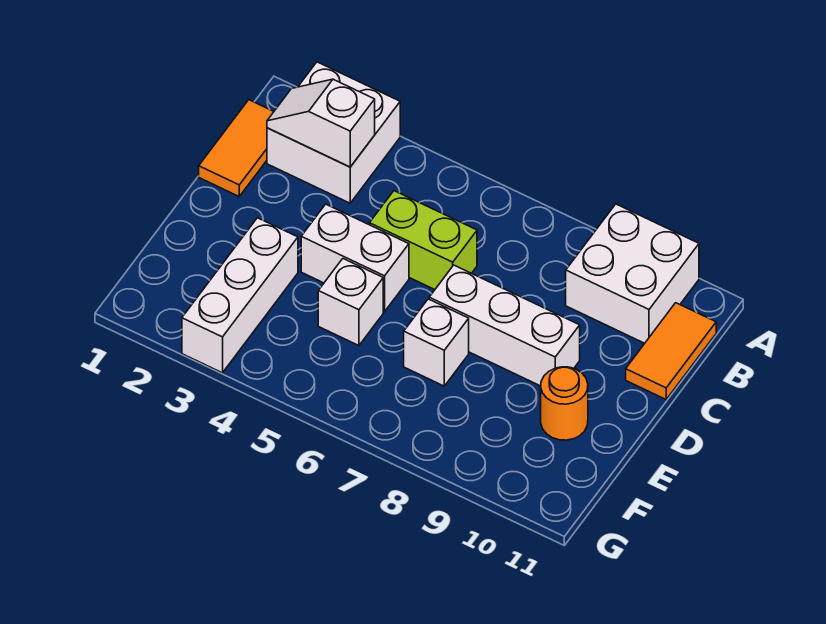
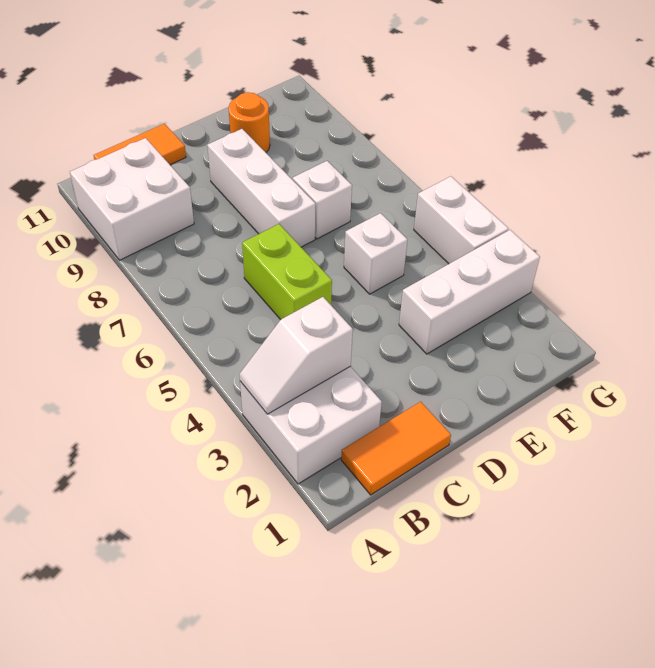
white slope B2:B3 level 2 top 3 -> white slope A3:B3 level 2 top B
white brick D4:D5 level 1 -> white brick G4:G5 level 1

